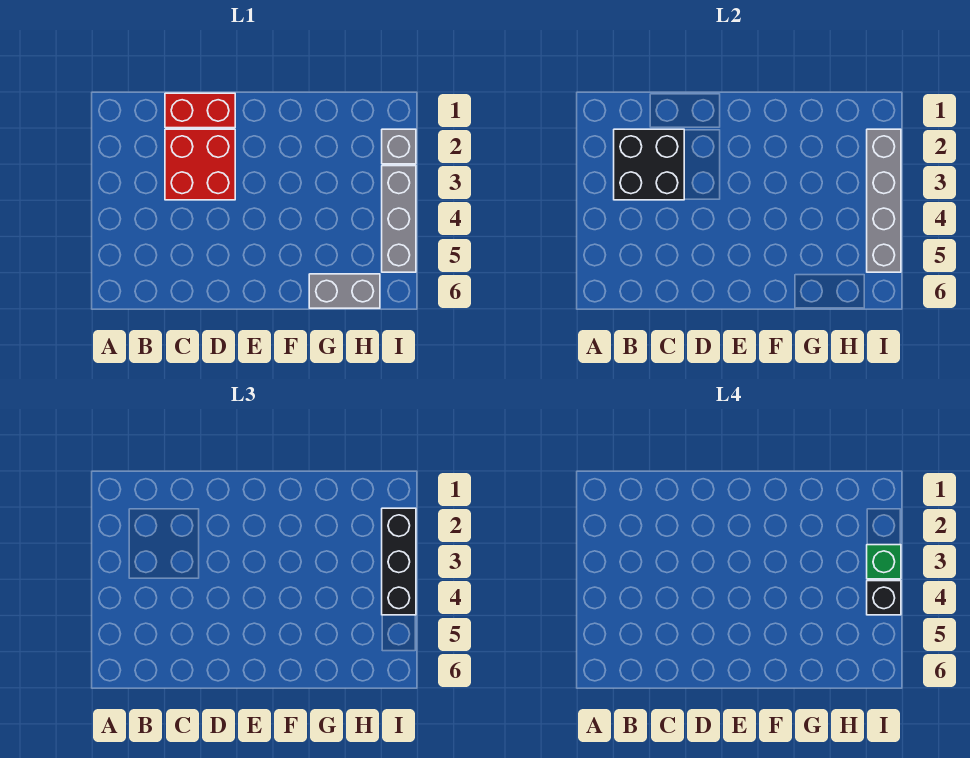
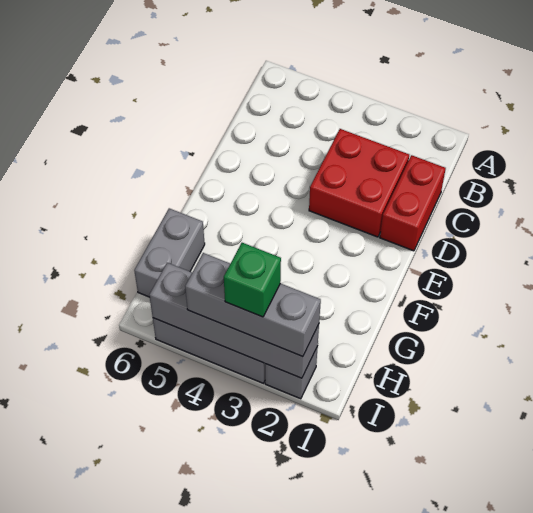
black brick B2:C3 level 2 -> none
black brick I2:I4 level 3 -> grey brick I2:I4 level 3
black brick I4 level 4 -> none

